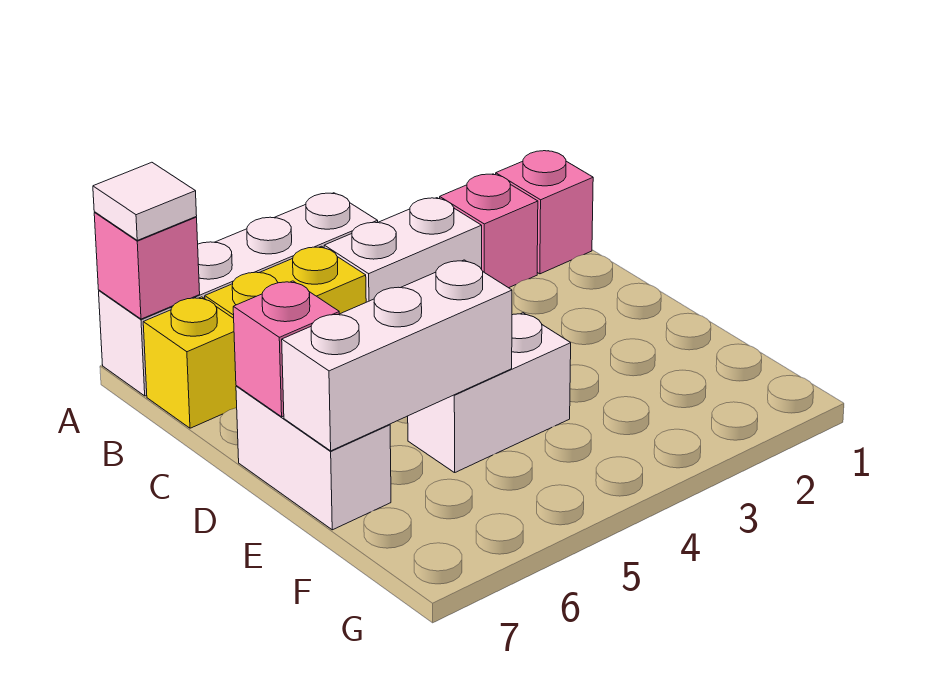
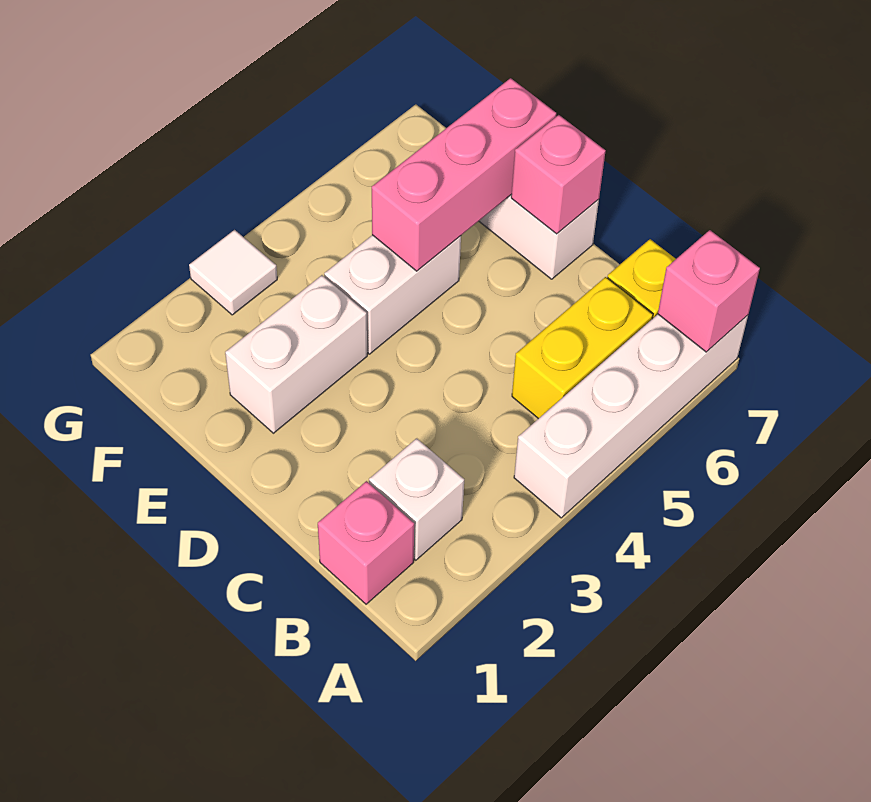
white tile A7 level 3 -> white tile G3 level 1
pink brick B2 level 1 -> white brick B2 level 1
white brick B3:B4 level 1 -> white brick E2:E3 level 1
white brick E5:E7 level 2 -> pink brick E5:E7 level 2

